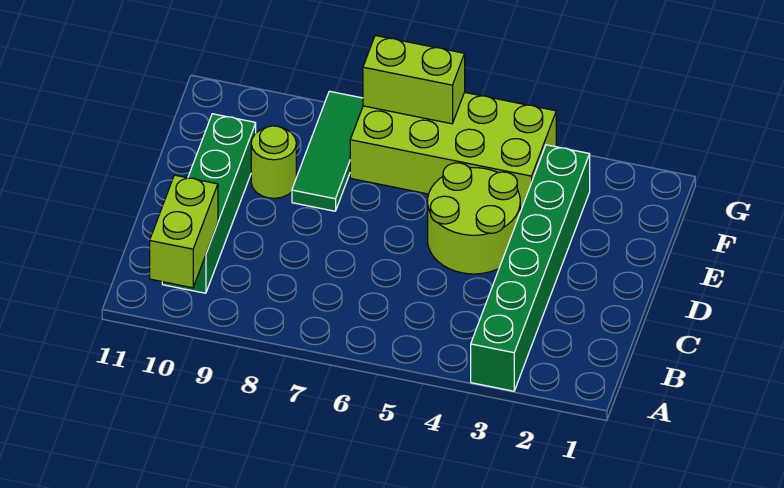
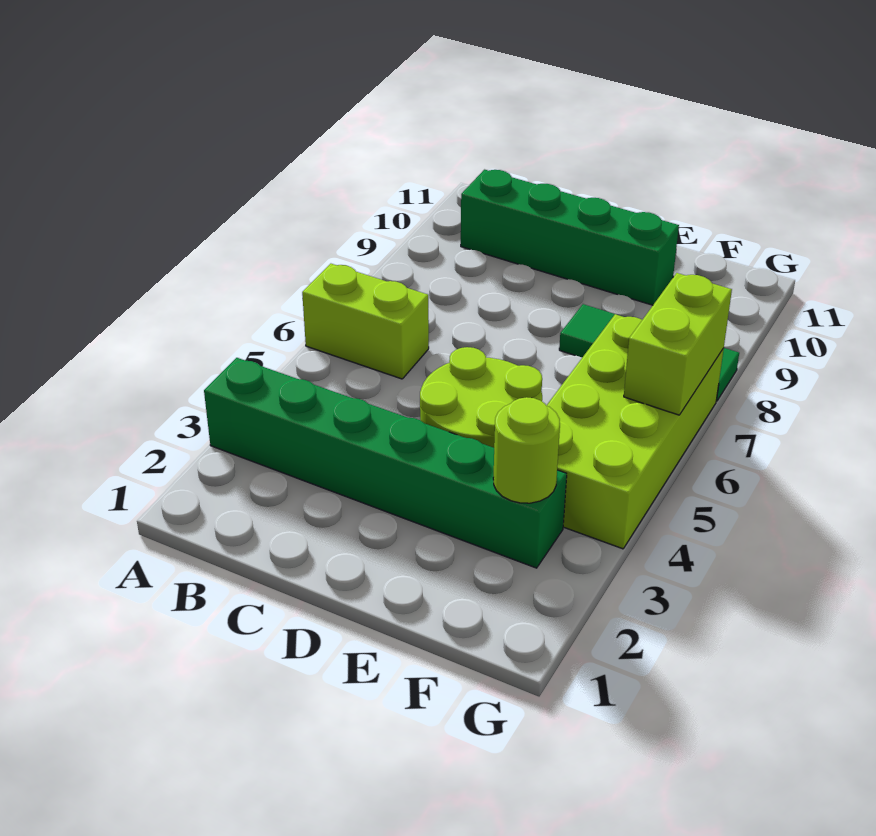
lime brick A10:B10 level 2 -> lime brick A6:B6 level 1
lime round brick E9 level 1 -> lime round brick F3 level 2

